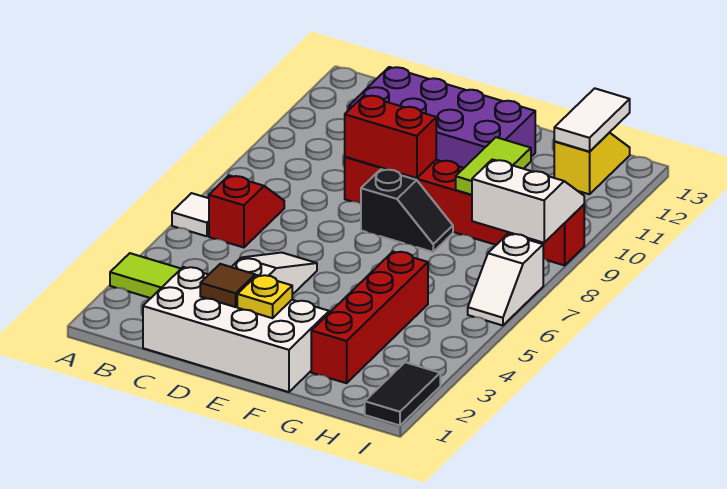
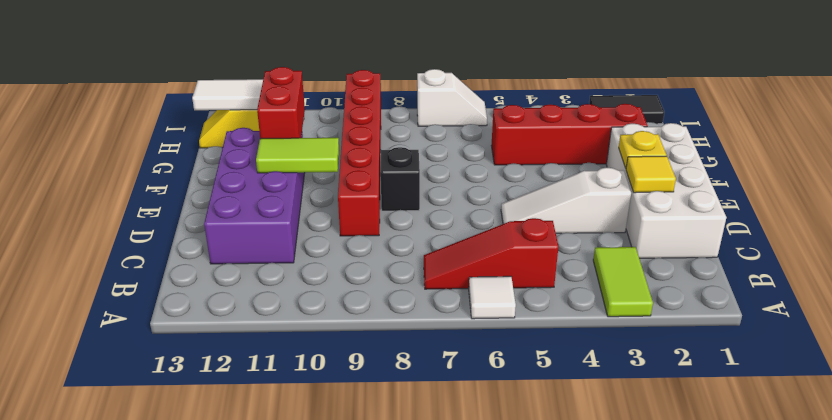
red slope B6:B7 level 1 top 6 -> red slope B5:B7 level 1 top 5
brown tile D2 level 2 -> yellow tile D2 level 2
red brick D9:E9 level 2 -> red brick F11:G11 level 2
lime tile G9:G10 level 2 -> lime tile E10:E11 level 2
white slope H8:I9 level 2 top 8 -> none

